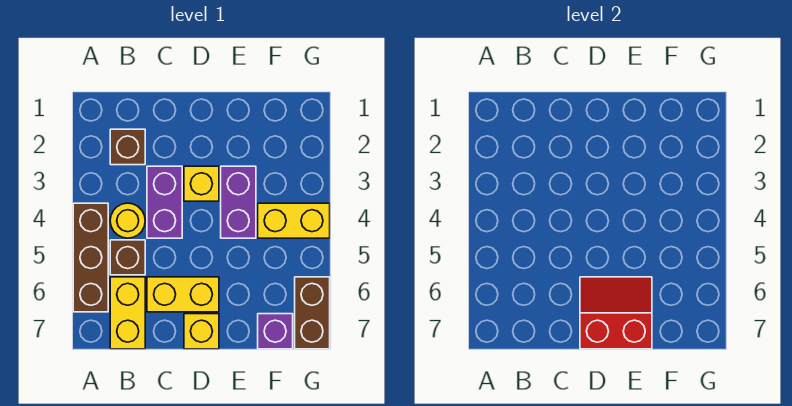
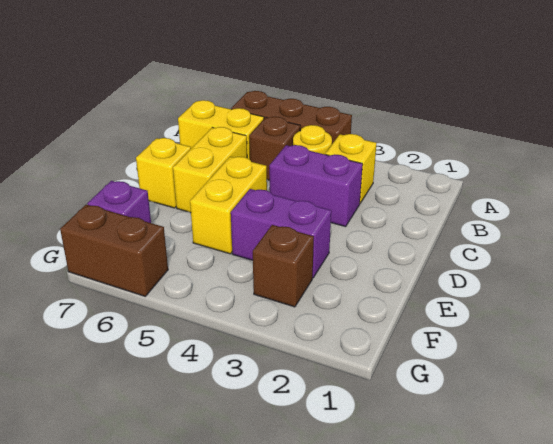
brown brick B2 level 1 -> brown brick F3 level 1
yellow brick D3 level 1 -> yellow brick B3 level 1
red slope D6:E7 level 2 top 7 -> none
yellow brick F4:G4 level 1 -> yellow brick D5:E5 level 1

